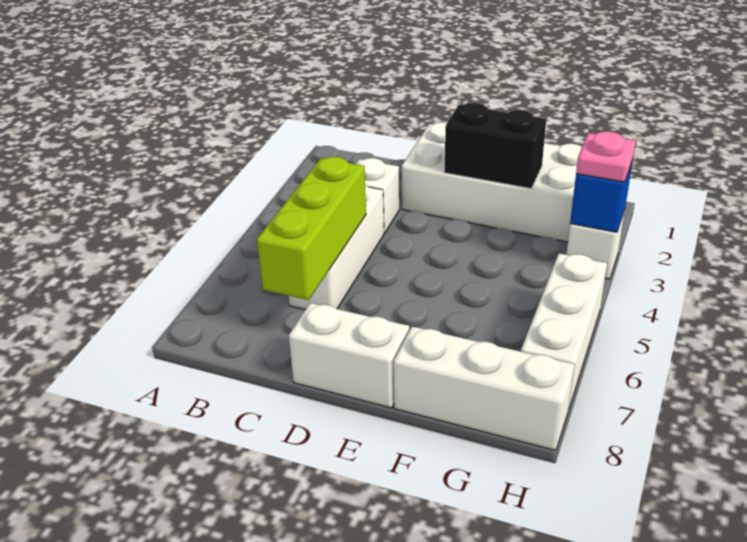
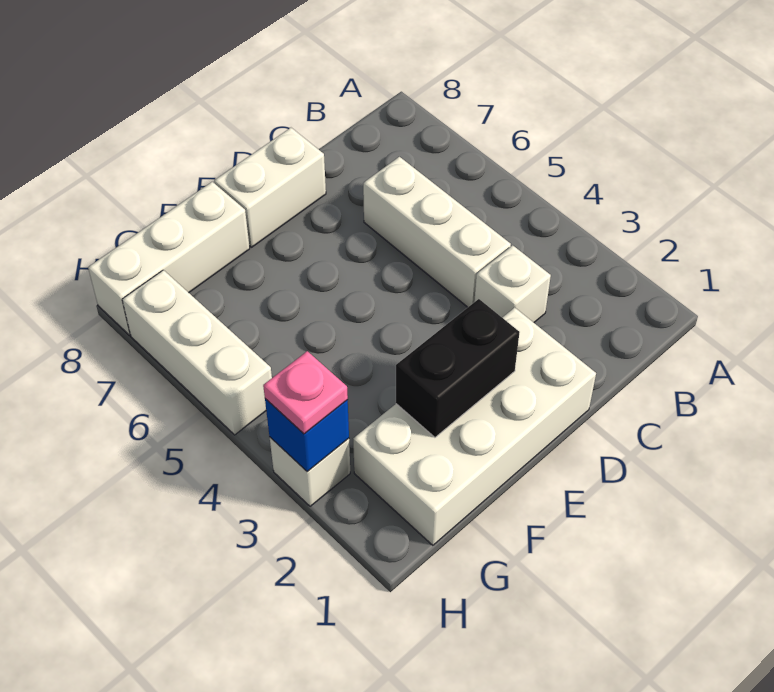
lime brick C5:C7 level 2 -> none

